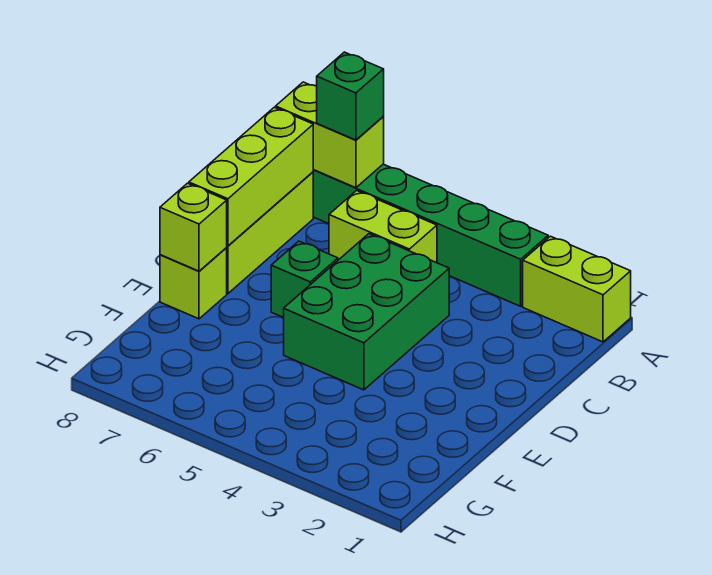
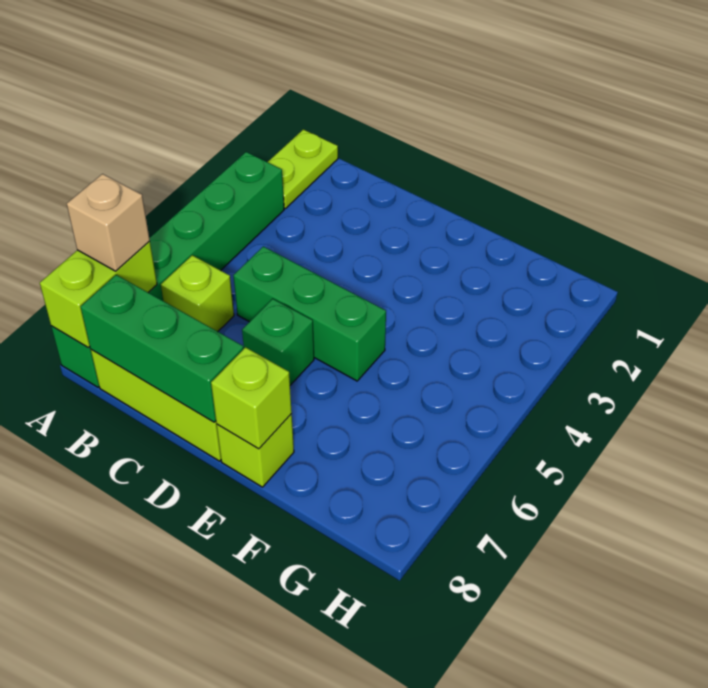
lime brick A1:A2 level 1 -> lime plate A1:A2 level 1
green brick A7 level 3 -> tan brick A7 level 3
lime brick B5:B6 level 1 -> lime brick B6 level 1
lime brick B8:D8 level 2 -> green brick B8:D8 level 2
green brick C4:E5 level 1 -> green brick C5:E5 level 1

